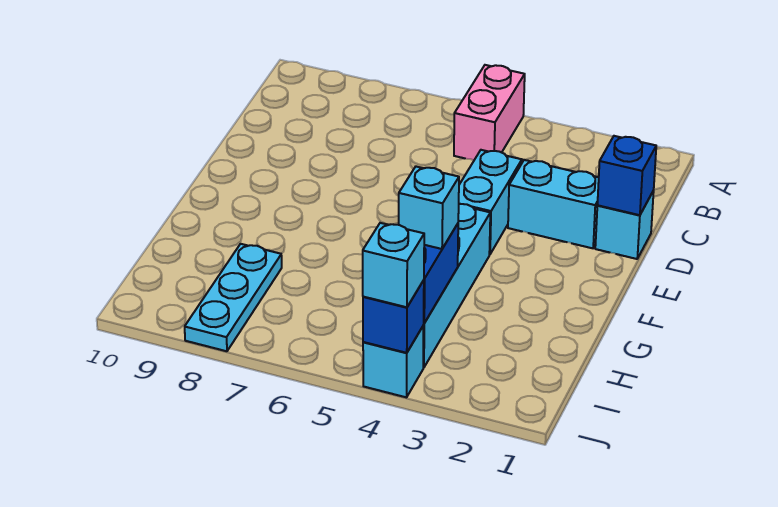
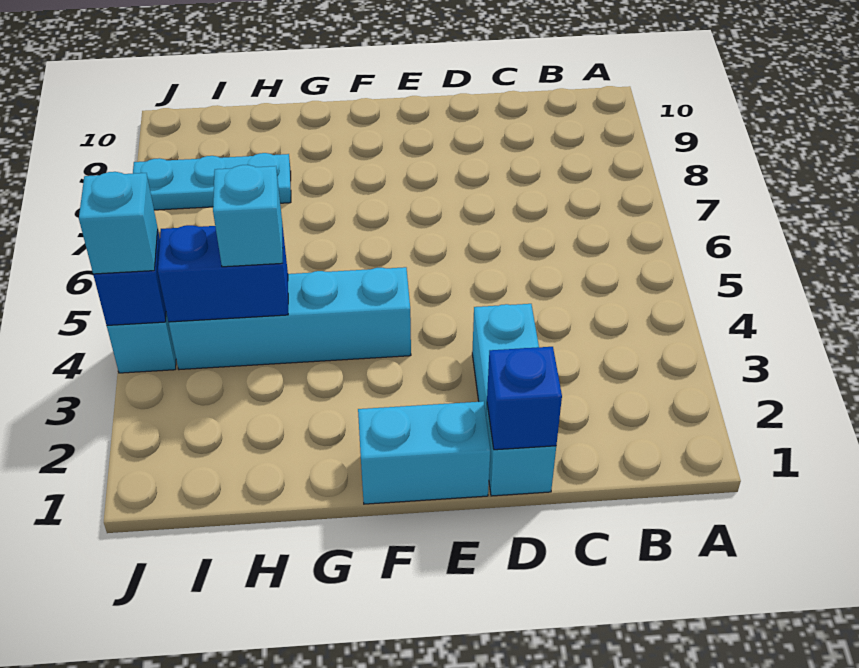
pink brick A5:B5 level 1 -> none
cyan brick D4:E4 level 1 -> cyan brick E1:F1 level 1

